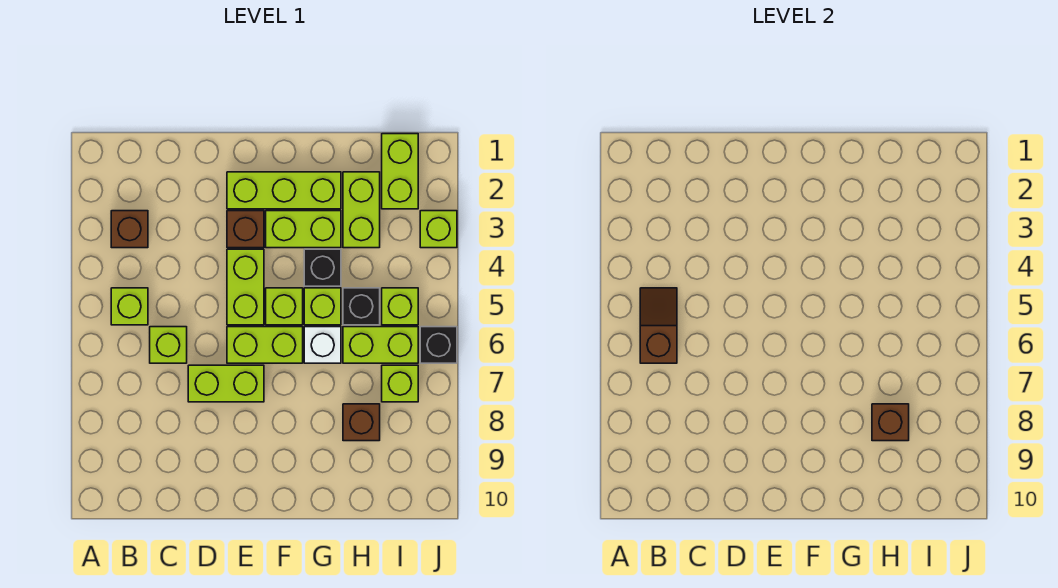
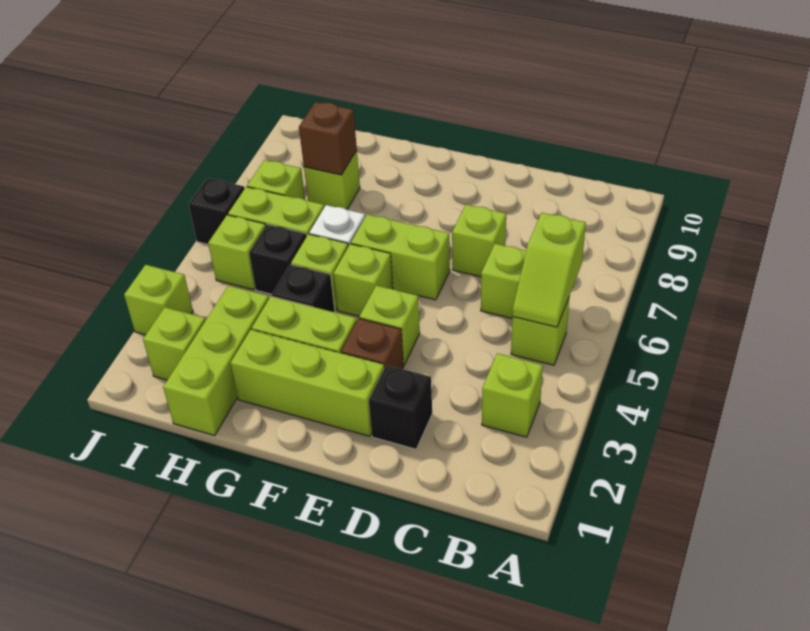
brown brick B3 level 1 -> lime brick B3 level 1
brown slope B5:B6 level 2 top 6 -> lime slope B5:B6 level 2 top 6
none -> black brick D2 level 1
lime brick D7:E7 level 1 -> lime brick D7 level 1
lime brick E4:E5 level 1 -> lime brick E4 level 1
lime brick H2:H3 level 1 -> lime brick H1:H3 level 1
brown brick H8 level 1 -> lime brick H8 level 1
lime brick I1:I2 level 1 -> lime brick I2 level 1

